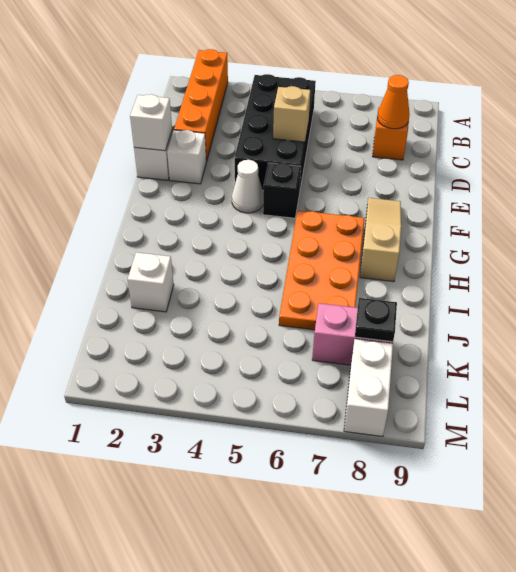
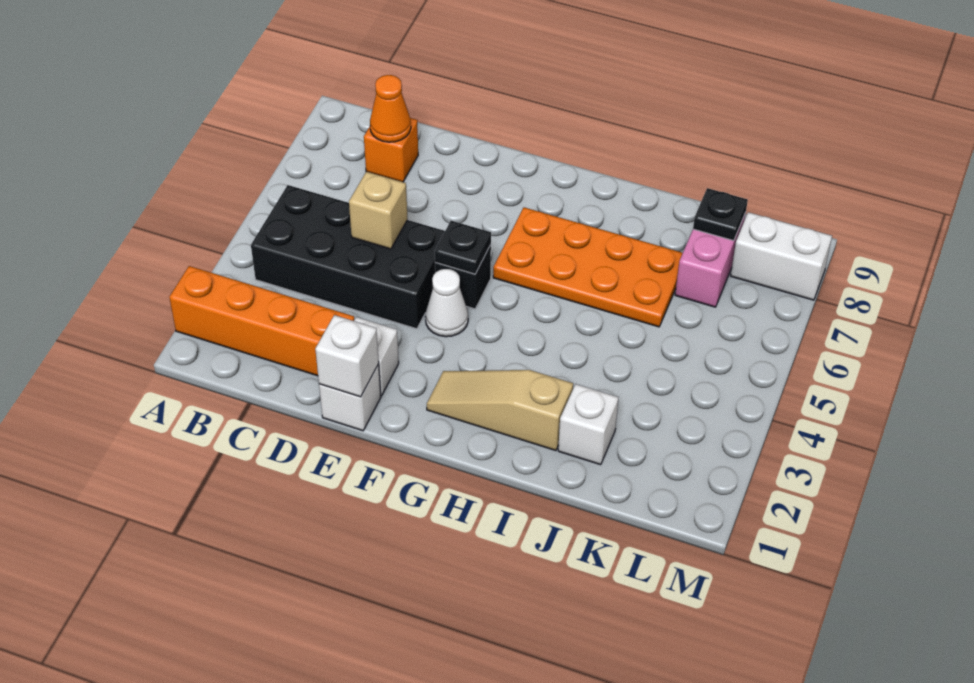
none -> black plate F5 level 2
tan slope F8:H8 level 1 top H -> tan slope G2:I2 level 1 top I

